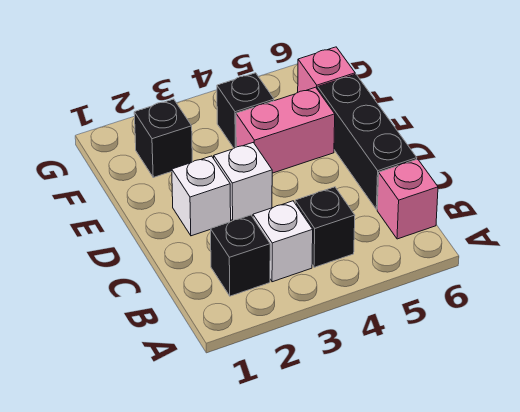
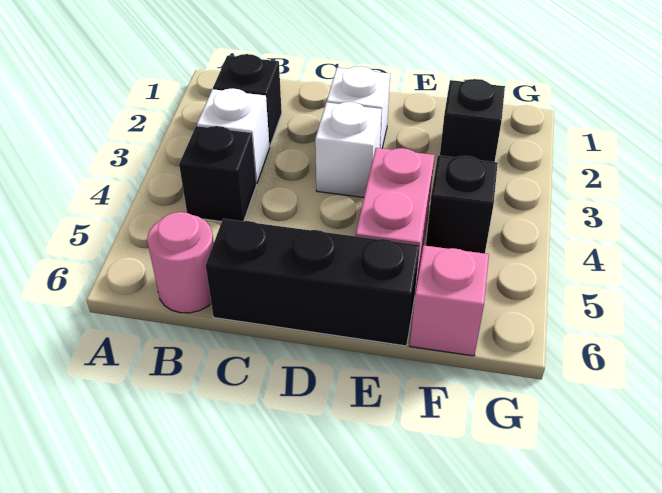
pink brick B6 level 1 -> pink round brick B6 level 1

